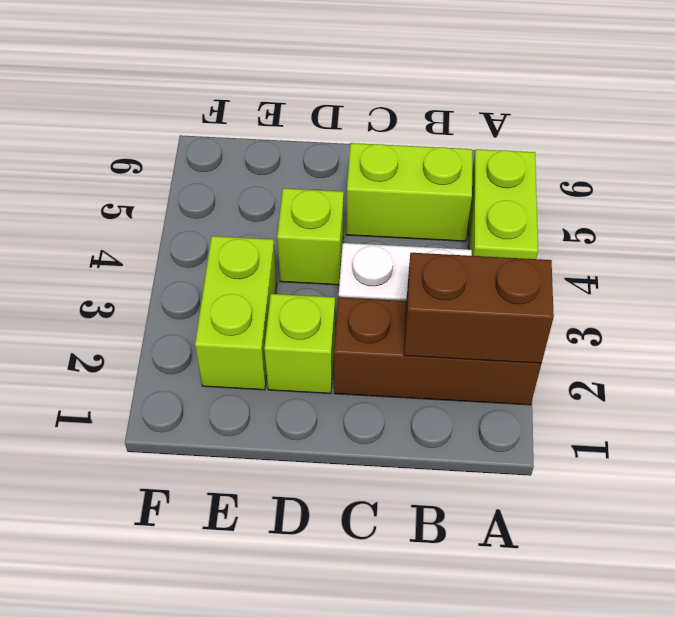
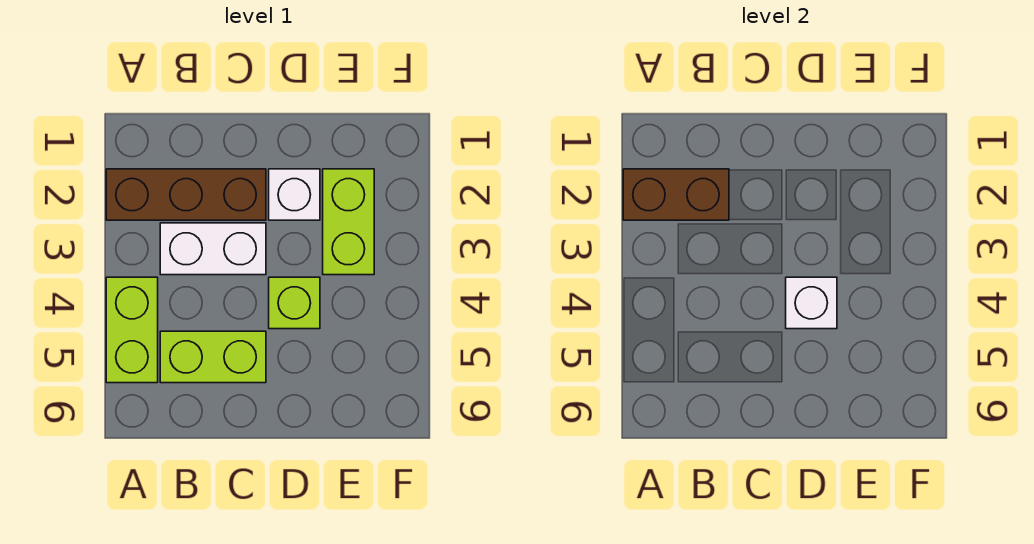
lime brick D2 level 1 -> white brick D2 level 1
none -> white brick D4 level 2

